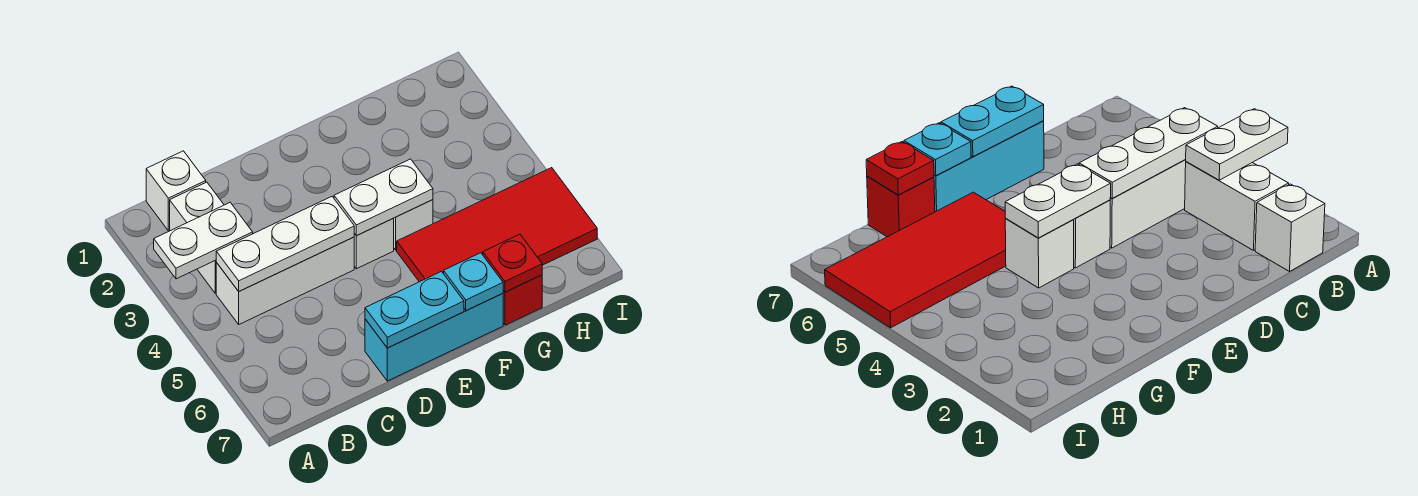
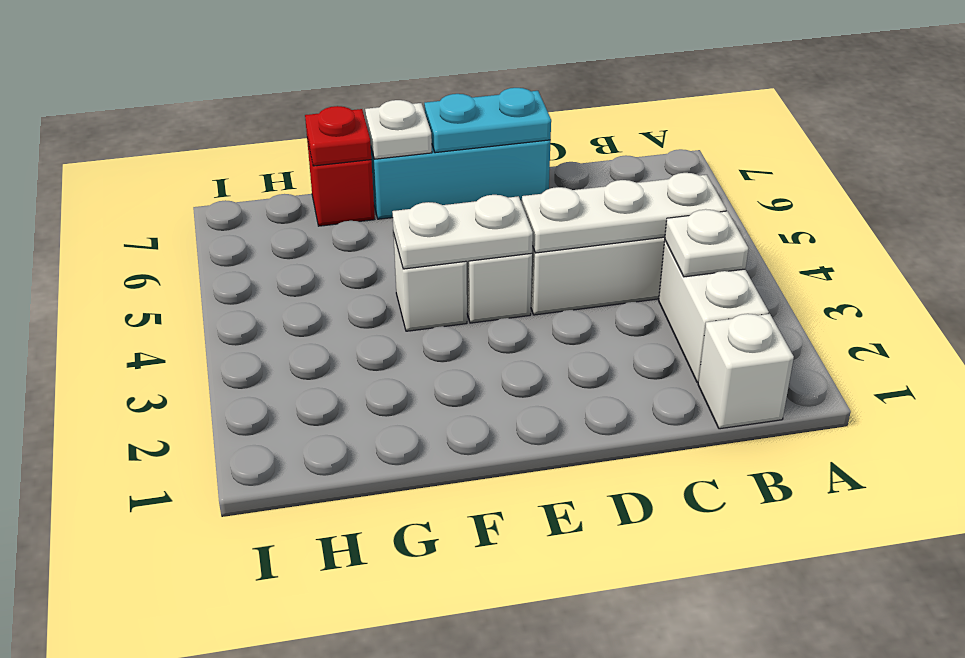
white plate A3:B3 level 2 -> white plate B3 level 2
red tile F5:I6 level 1 -> none
cyan plate F7 level 2 -> white plate F7 level 2

